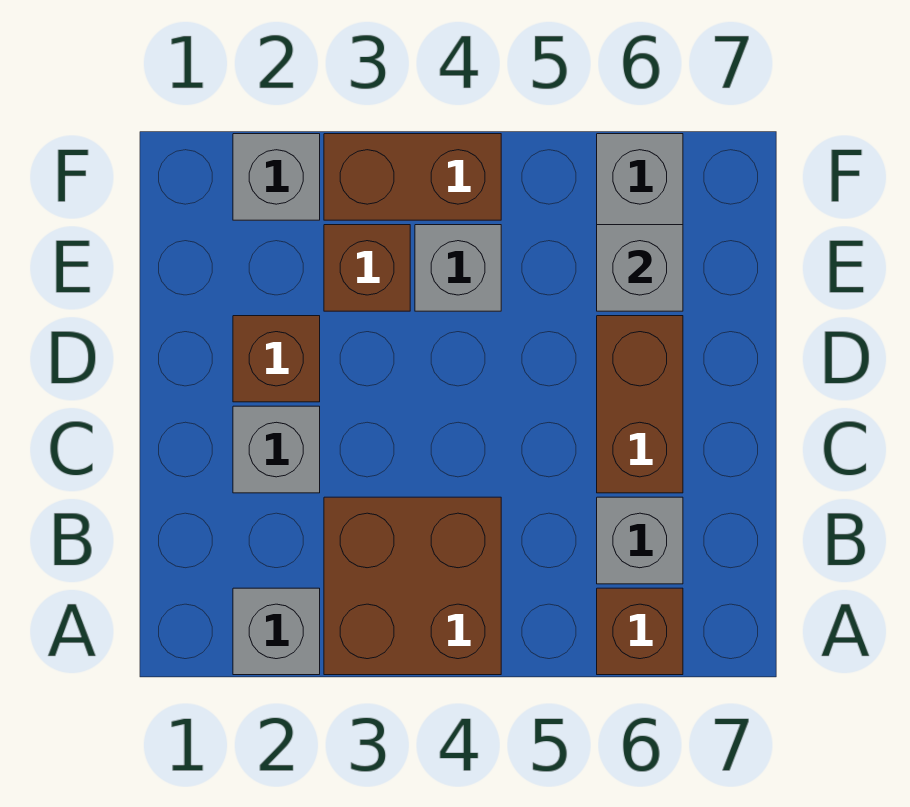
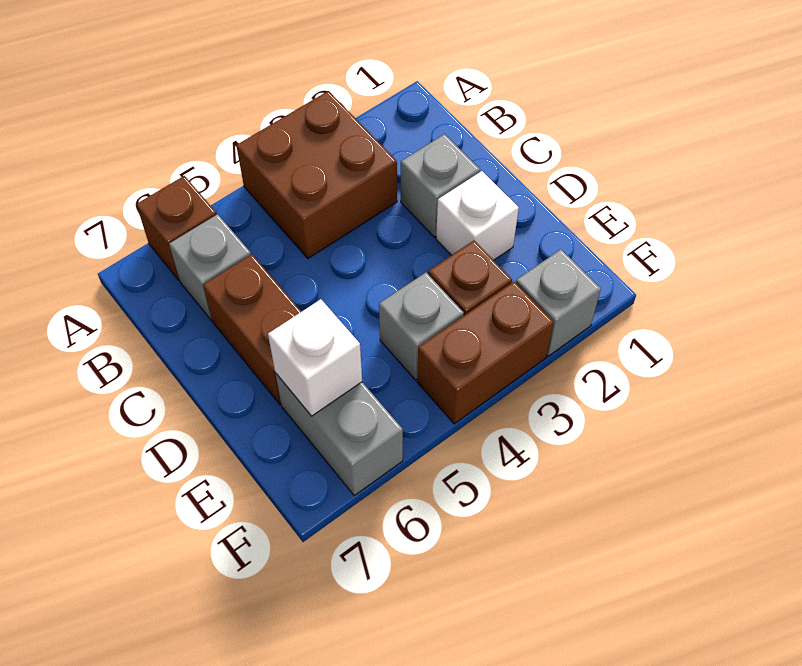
grey brick A2 level 1 -> none
brown brick D2 level 1 -> white brick D2 level 1
grey brick E6 level 2 -> white brick E6 level 2

